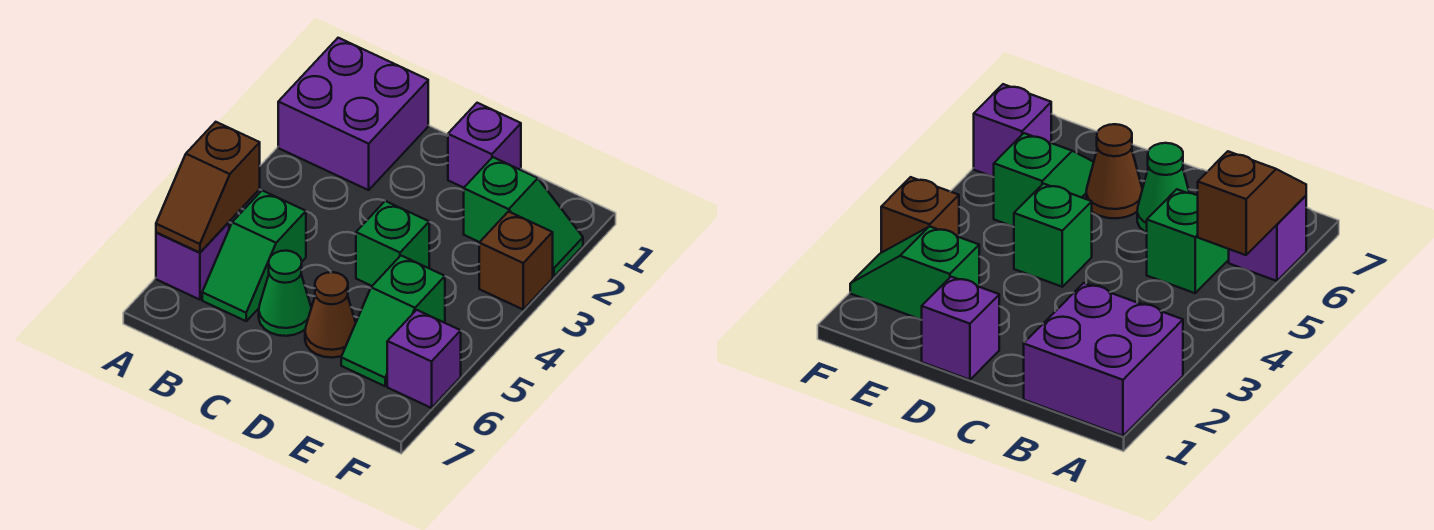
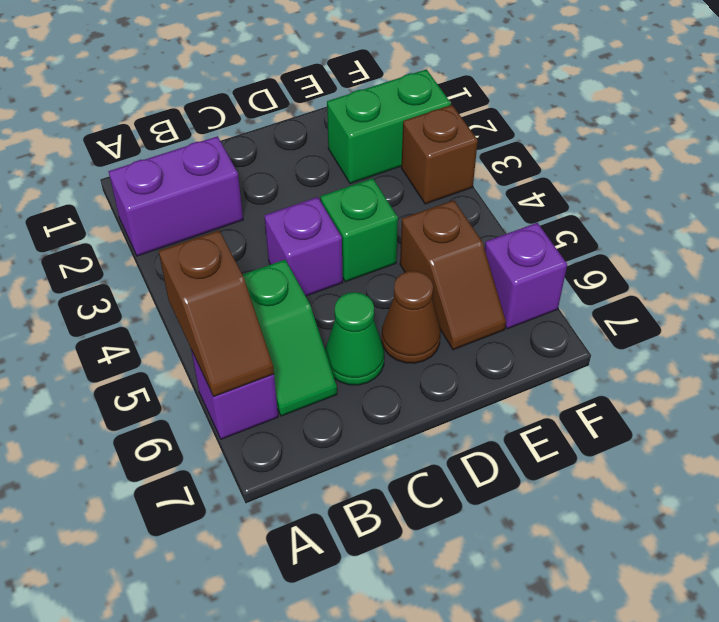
purple brick A1:B2 level 1 -> purple brick A2:B2 level 1
purple brick D1 level 1 -> purple brick C4 level 1
green slope E2:F2 level 1 top E -> green brick E2:F2 level 1
green slope E5:E6 level 1 top 5 -> brown slope E5:E6 level 1 top 5

